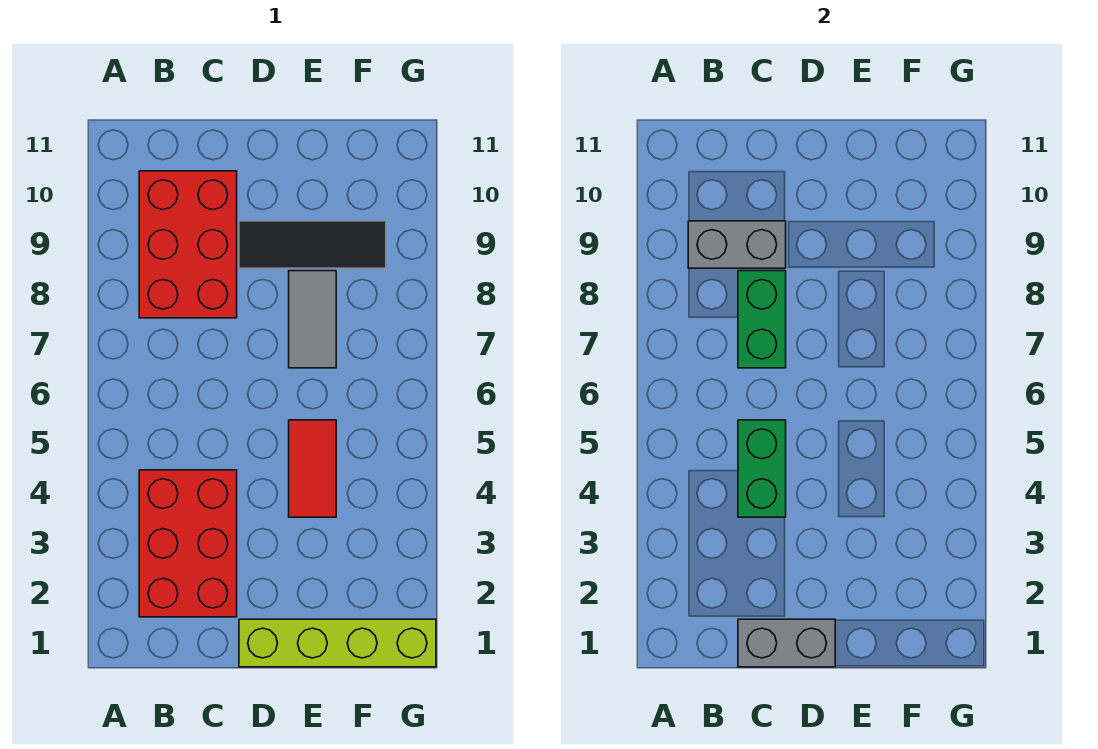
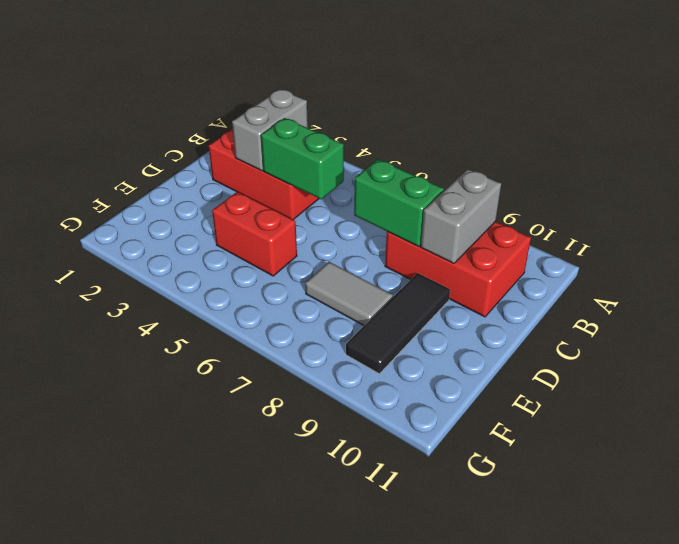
grey brick C1:D1 level 2 -> grey brick B3:C3 level 2
lime brick D1:G1 level 1 -> none
red tile E4:E5 level 1 -> red brick E4:E5 level 1

